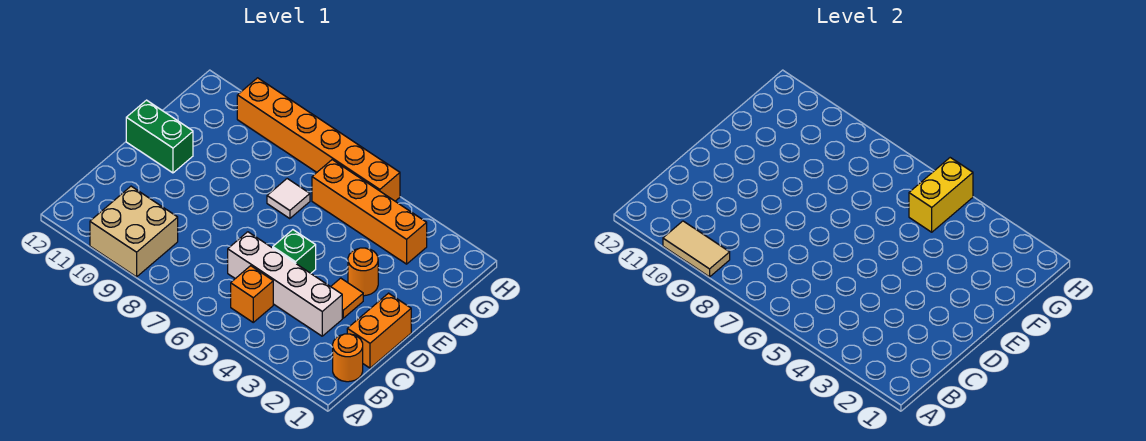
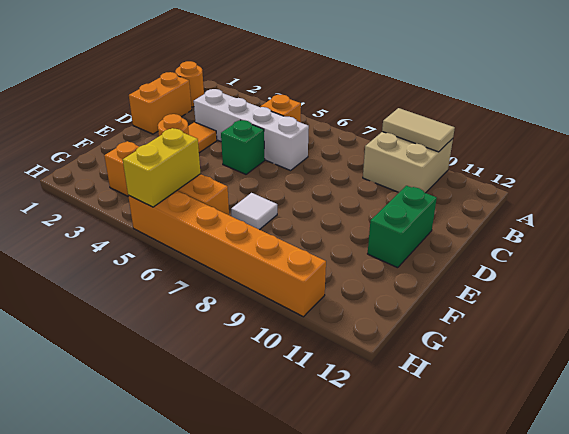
green brick E11:E12 level 1 -> green brick D11:E11 level 1

